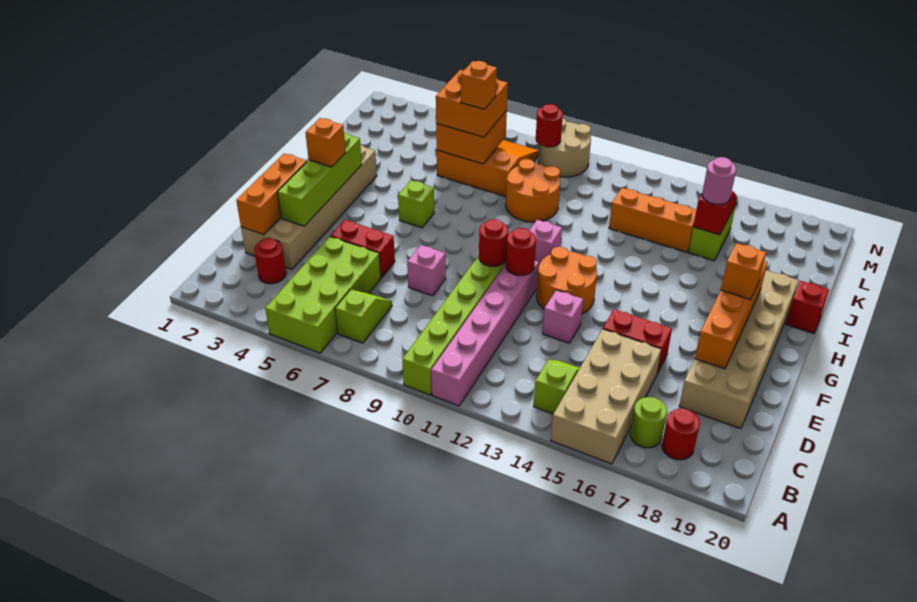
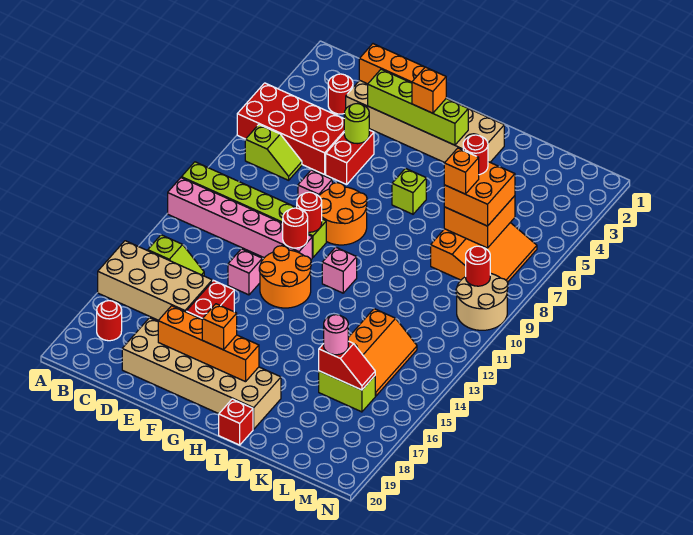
lime brick A5:D6 level 1 -> red brick A5:D6 level 1
lime round brick B17 level 1 -> lime round brick E5 level 2
orange round brick J9:K10 level 1 -> orange round brick F8:G9 level 1
none -> red round brick K6 level 4

